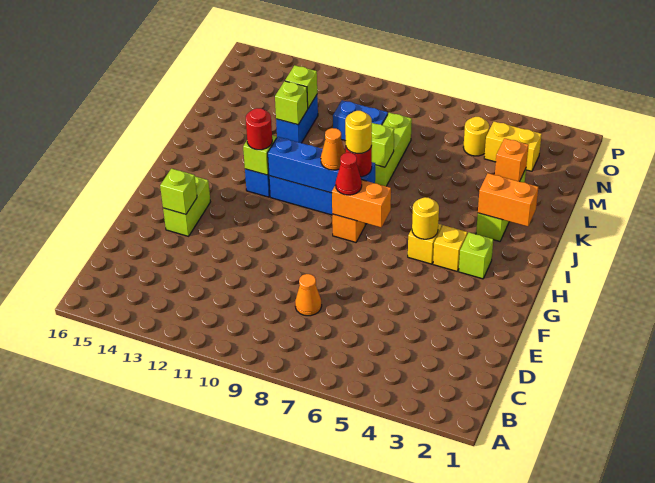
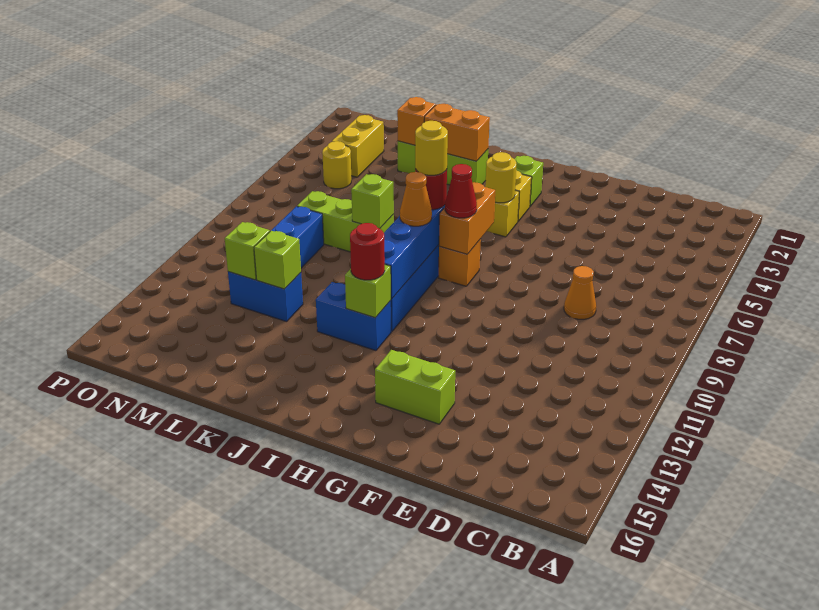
lime brick F14 level 2 -> none
orange brick J2:J3 level 2 -> orange brick J3:K3 level 2

